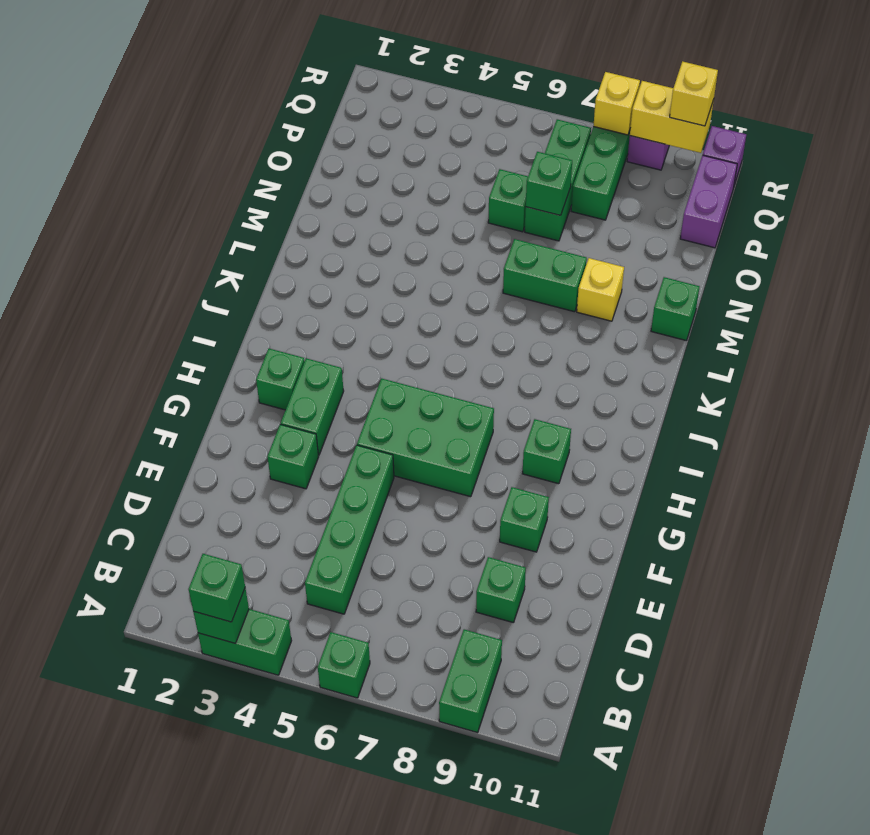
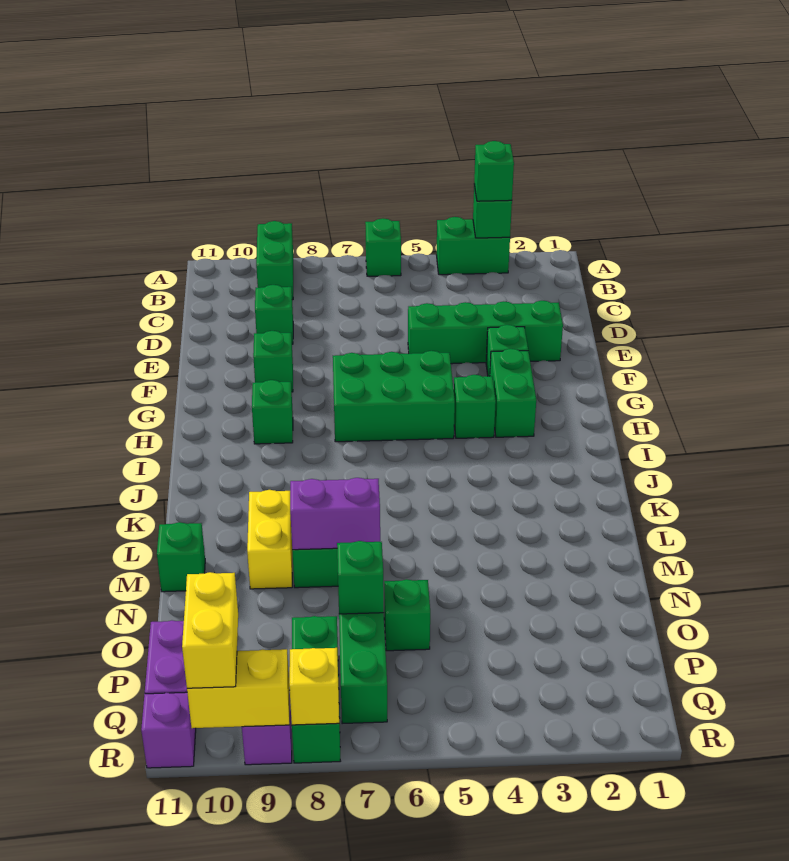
green brick C5:F5 level 1 -> green brick E2:E5 level 1
green brick H2 level 1 -> green brick H4 level 1
none -> purple brick M7:M8 level 2
yellow brick M9 level 1 -> yellow brick L9:M9 level 1
yellow brick R10 level 3 -> yellow brick Q10:R10 level 3

